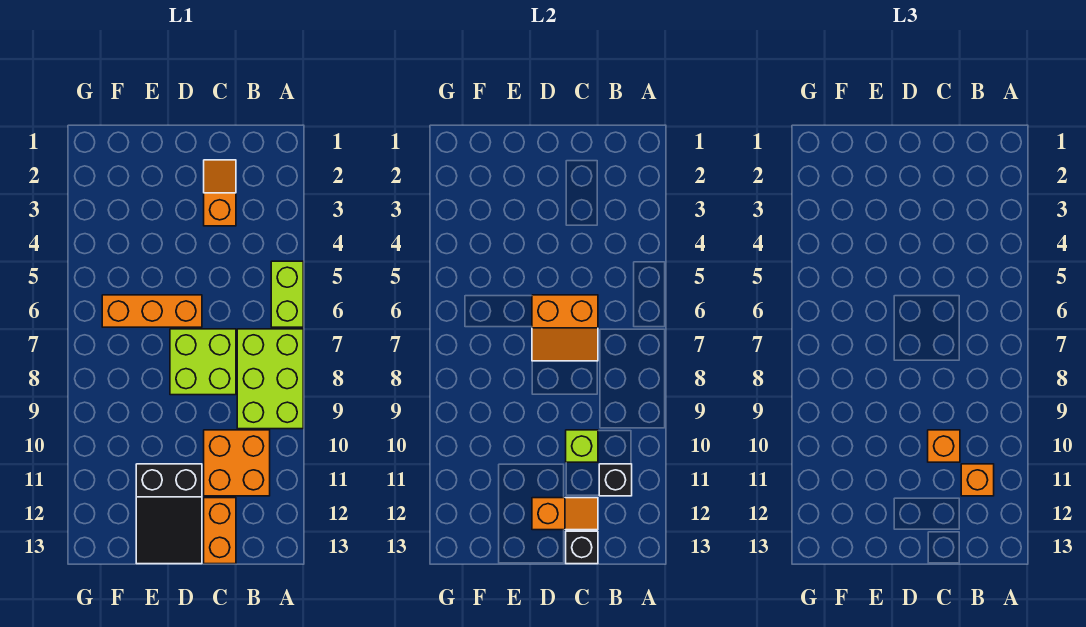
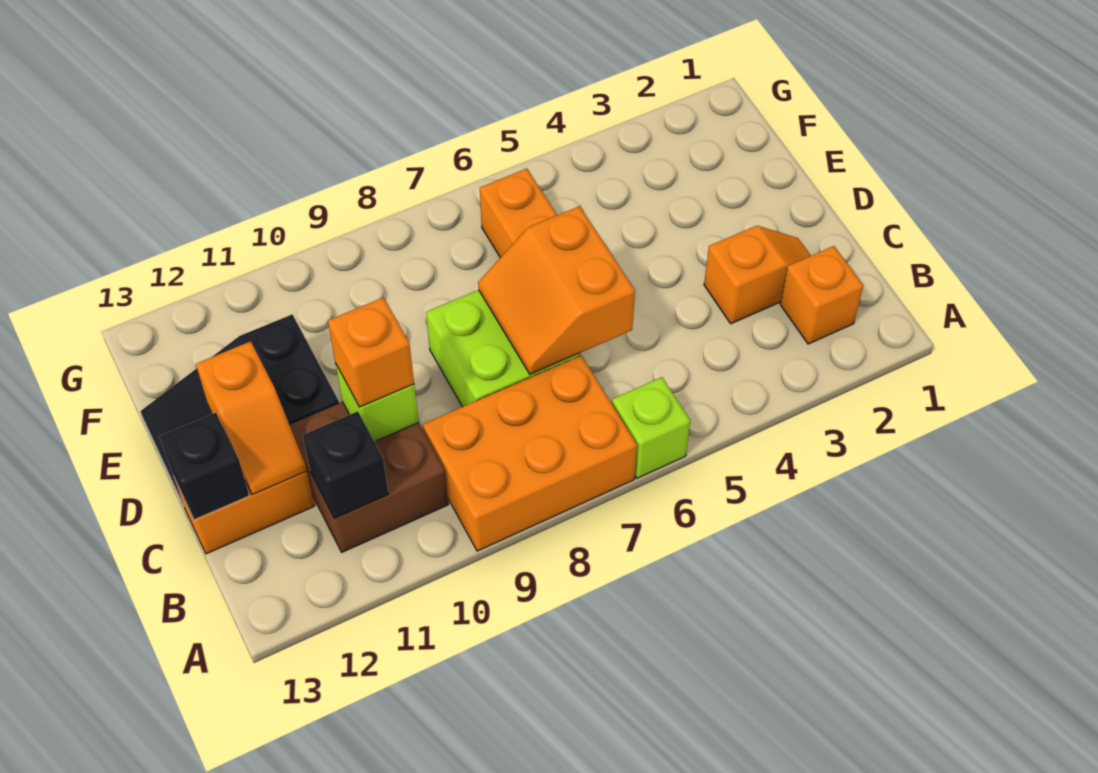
lime brick A5:A6 level 1 -> lime brick A6 level 1
lime brick A7:B9 level 1 -> orange brick A7:B9 level 1
orange brick B10:C11 level 1 -> brown brick B10:C11 level 1
orange brick B11 level 3 -> orange brick B2 level 1

